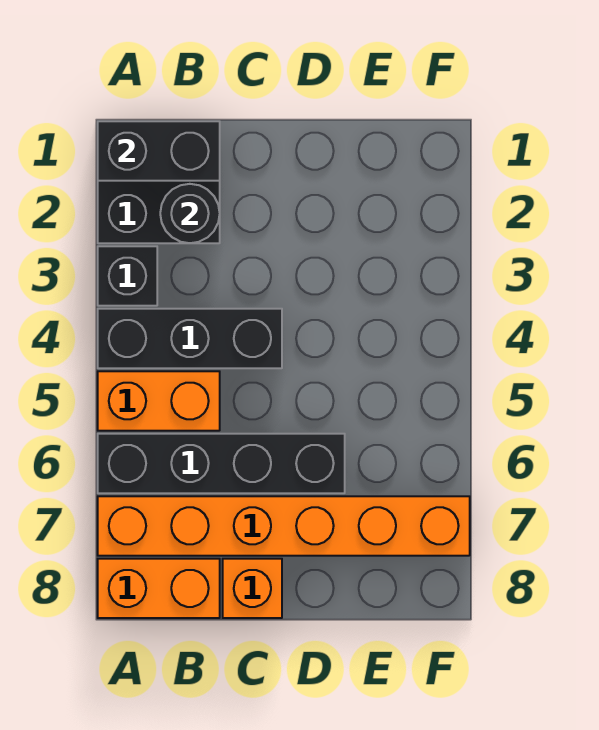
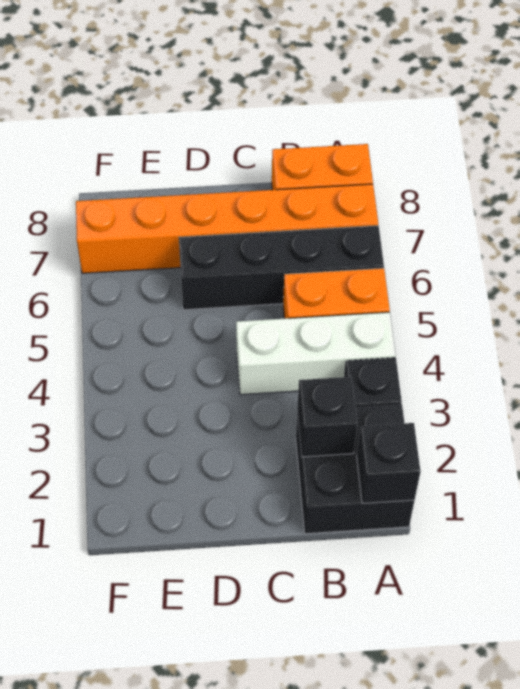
black brick A1:B1 level 2 -> black brick A1 level 2
black brick A4:C4 level 1 -> white brick A4:C4 level 1
black round brick B2 level 2 -> black brick B2 level 2
orange brick C8 level 1 -> none

